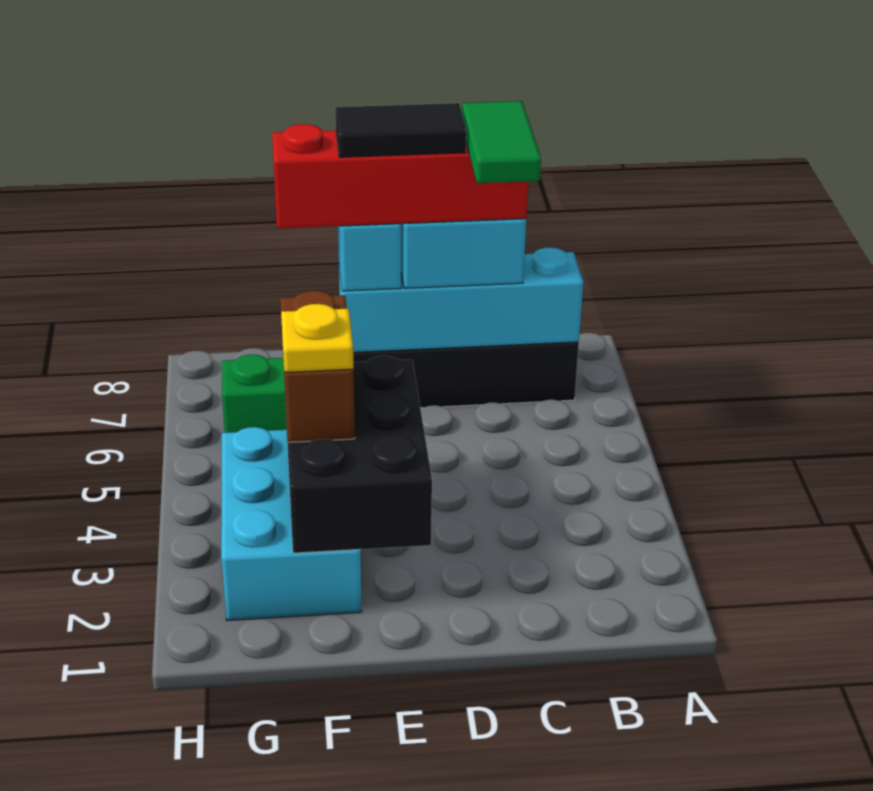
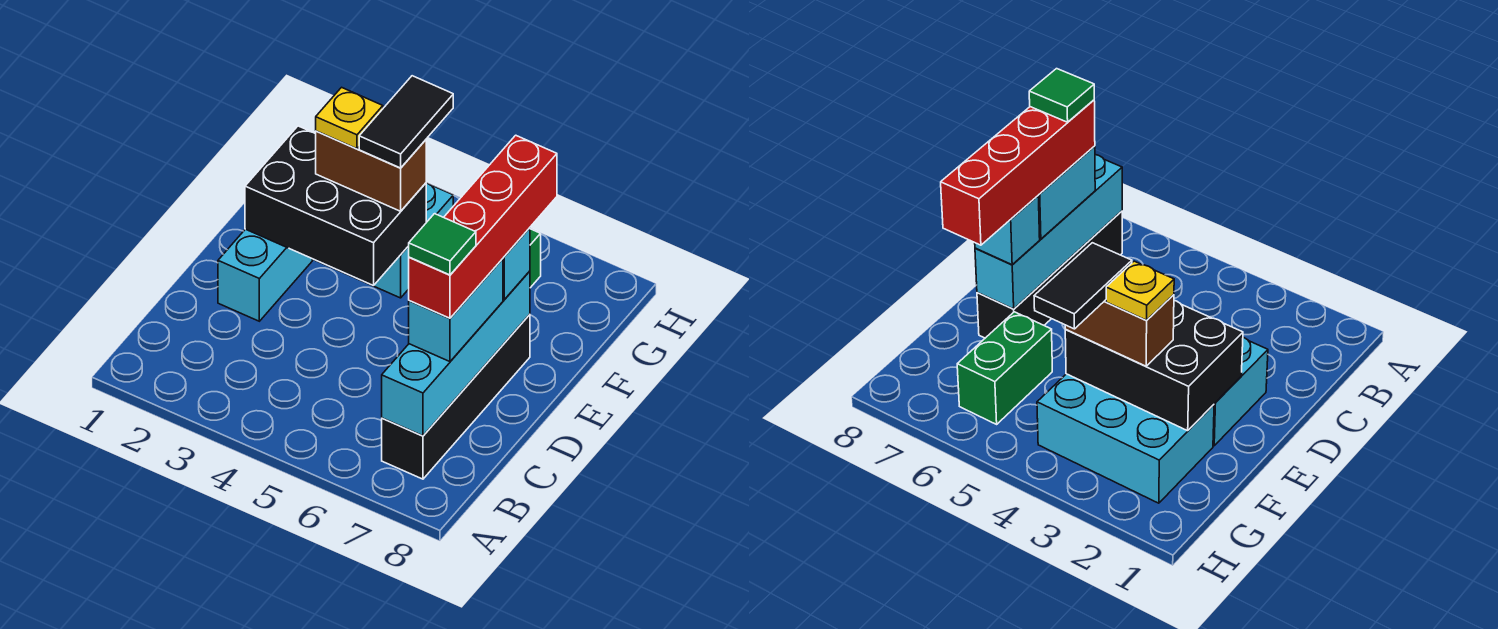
green tile C6:C7 level 5 -> green tile C7 level 5
none -> cyan brick D2:E2 level 1
black tile D7:E7 level 5 -> black tile F4:G4 level 4

